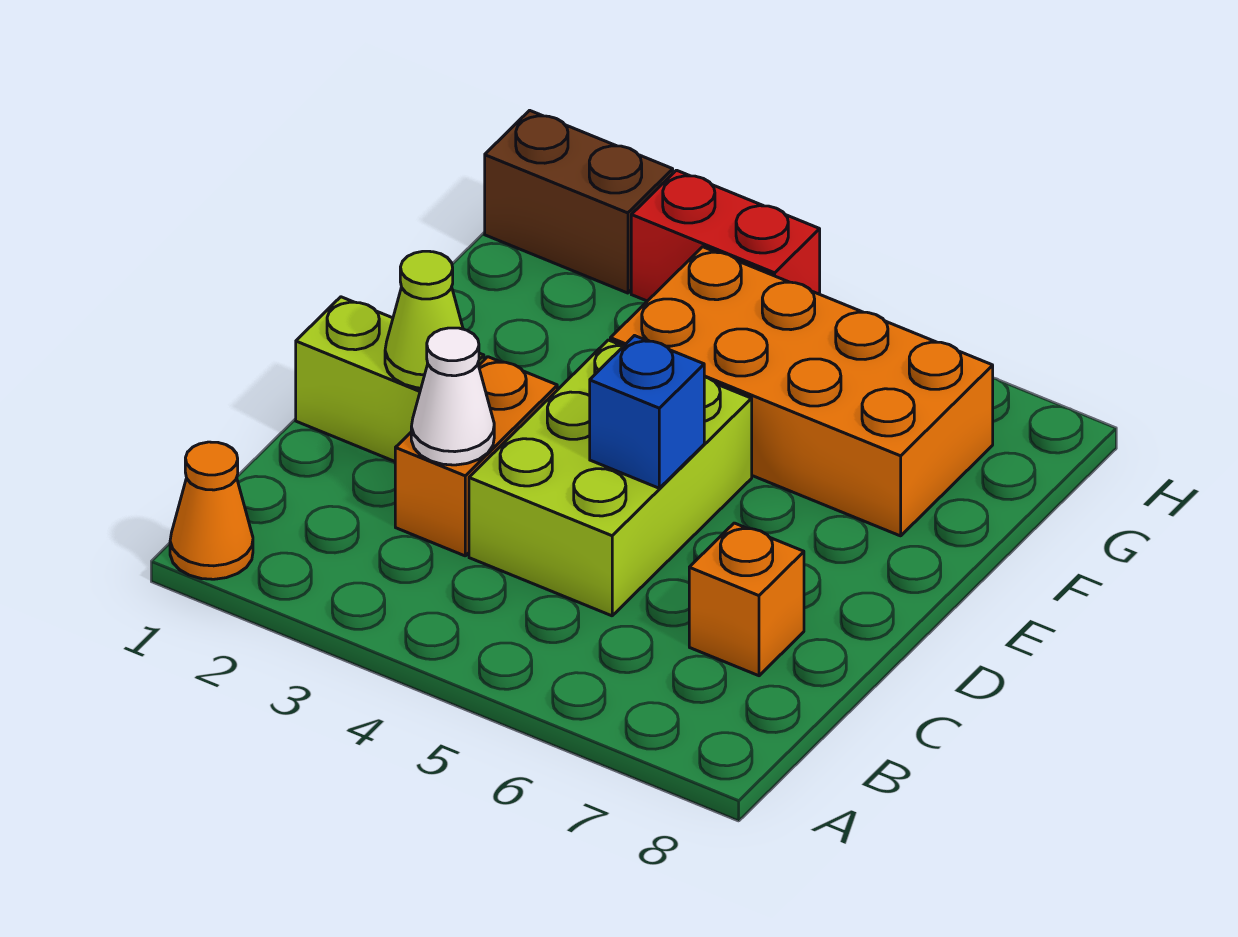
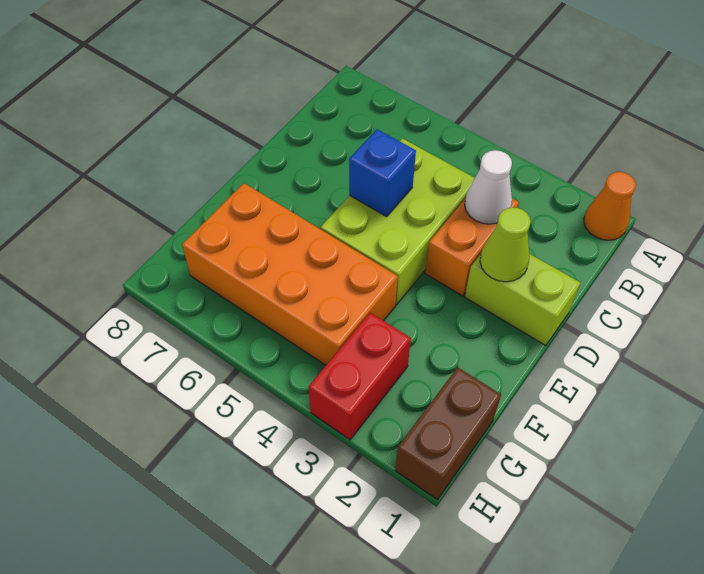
orange brick C7 level 1 -> none
brown brick H1:H2 level 1 -> brown brick G1:H1 level 1
red brick H3:H4 level 1 -> red brick G3:H3 level 1

